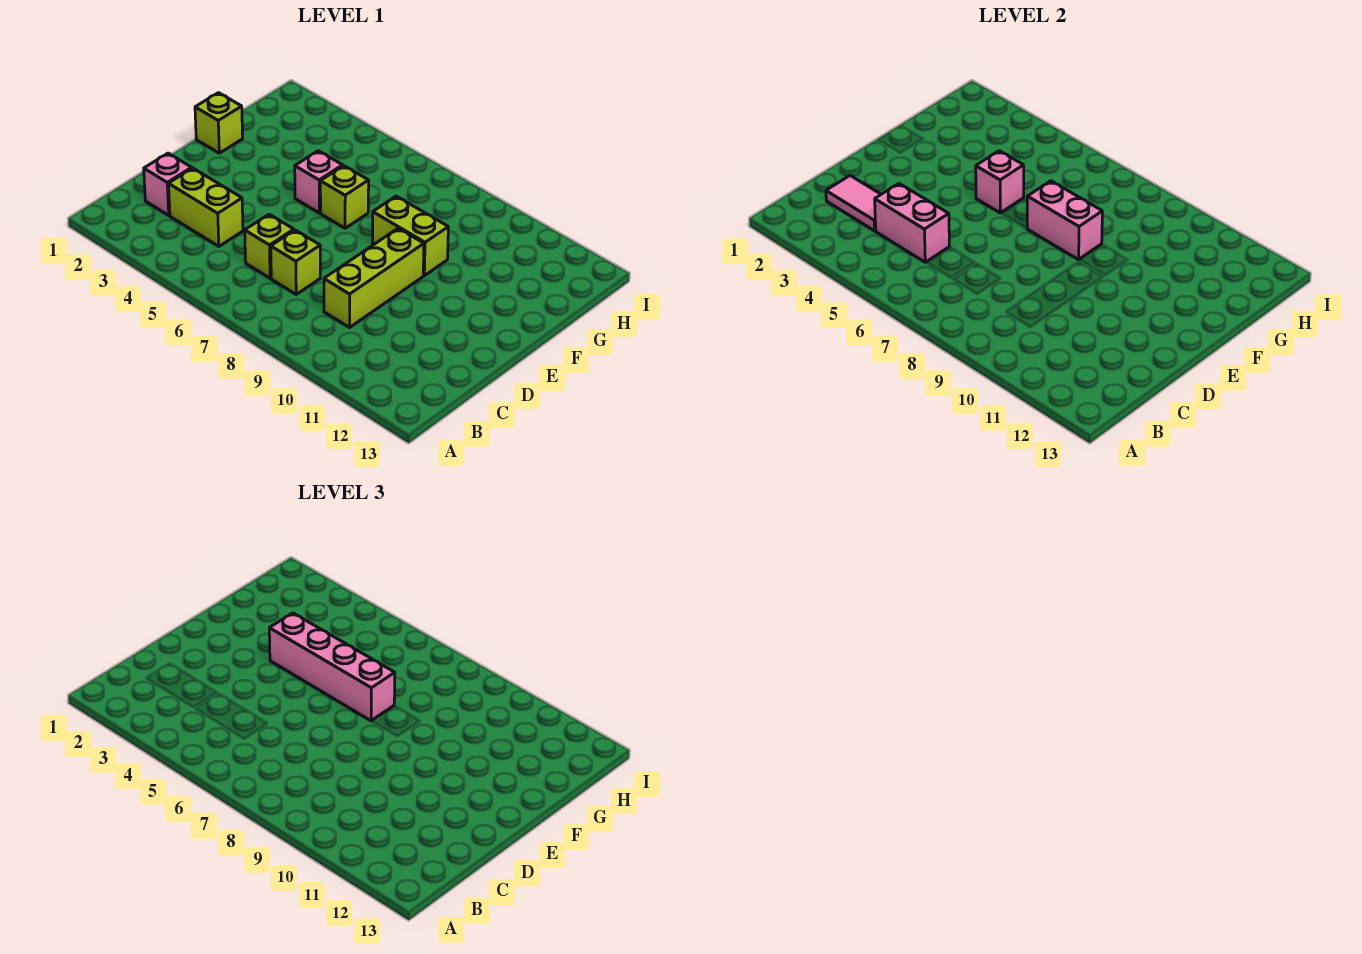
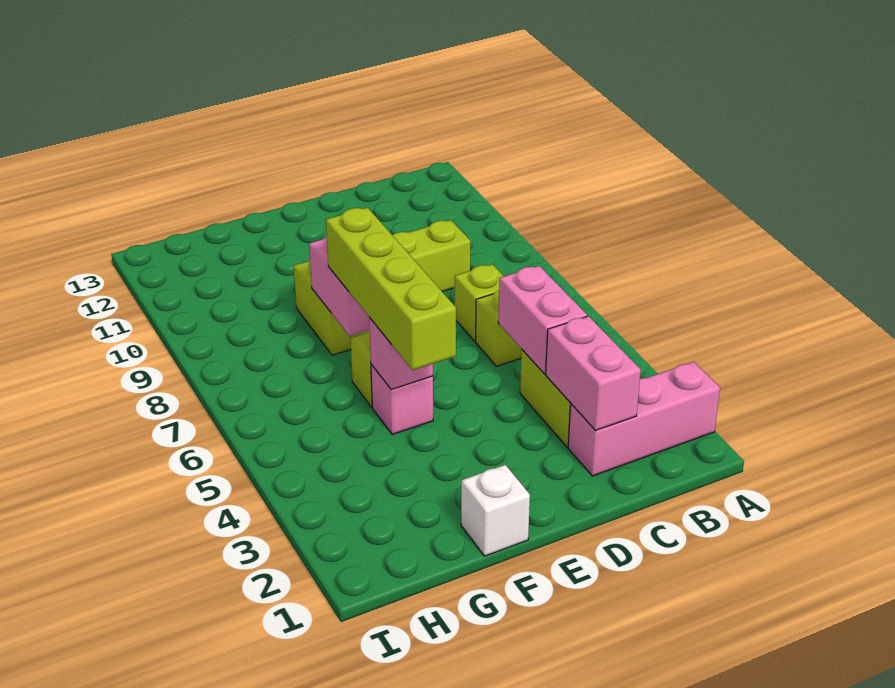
pink brick C2 level 1 -> pink brick A2:C2 level 1
pink tile C2:C3 level 2 -> pink brick C2:C3 level 2
lime brick F1 level 1 -> white brick F1 level 1
pink brick F4:F7 level 3 -> lime brick F4:F7 level 3

